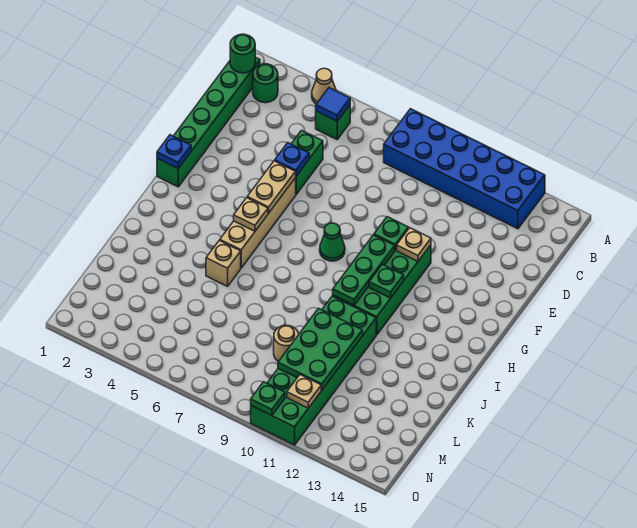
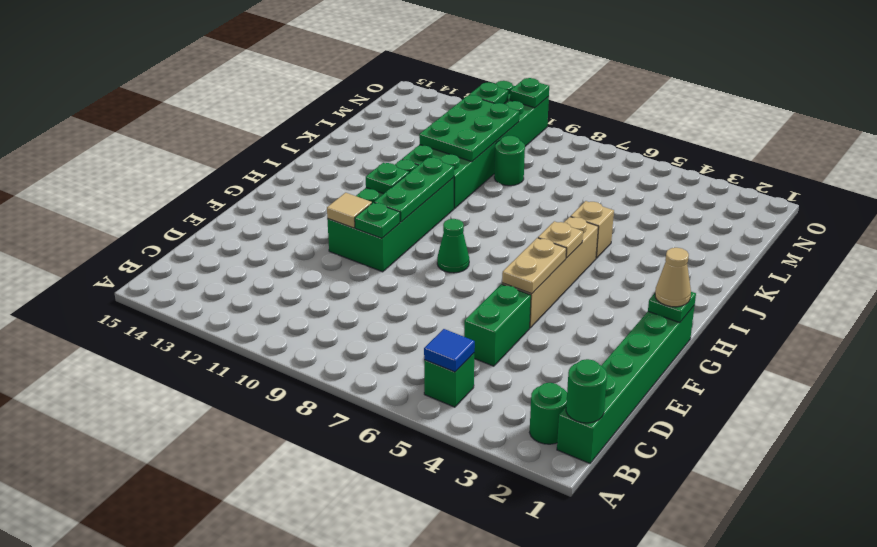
tan cone A4 level 1 -> tan cone G1 level 3
blue brick A8:B13 level 1 -> none
blue plate E5 level 2 -> none
tan plate F11 level 2 -> tan tile F11 level 2
blue plate G1 level 2 -> green plate G1 level 2
tan round brick L9 level 1 -> green round brick L9 level 1
tan plate N11 level 2 -> green plate N11 level 2

